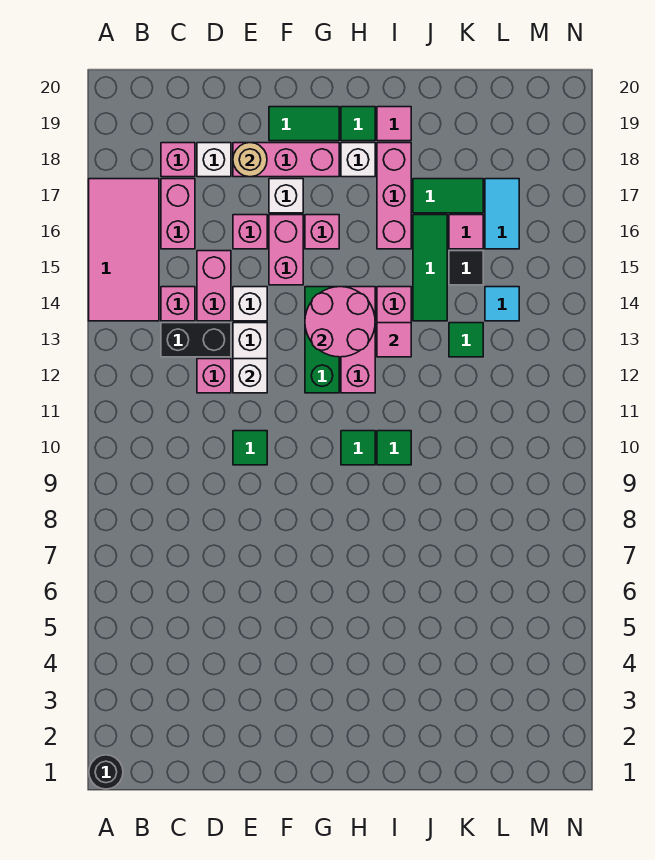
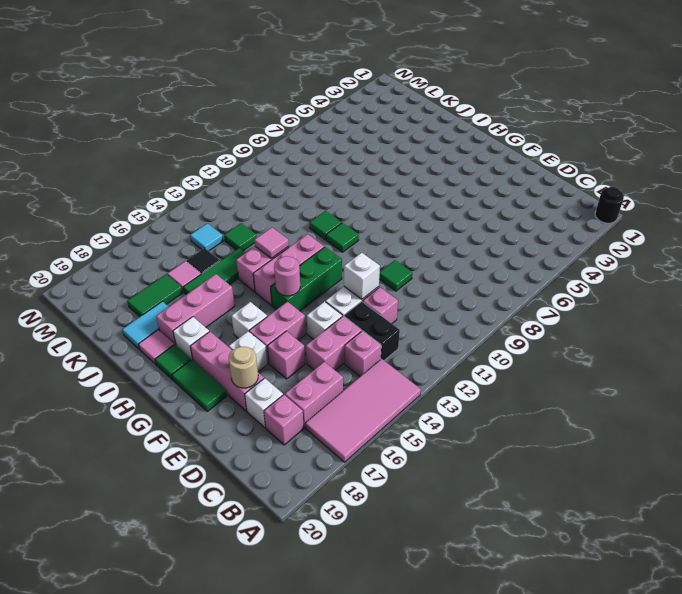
pink round brick G13:H14 level 2 -> pink round brick G14 level 2
pink brick G16 level 1 -> white brick G16 level 1
green tile J17:K17 level 1 -> green tile K17:K18 level 1
cyan tile L16:L17 level 1 -> cyan tile J18:J19 level 1

